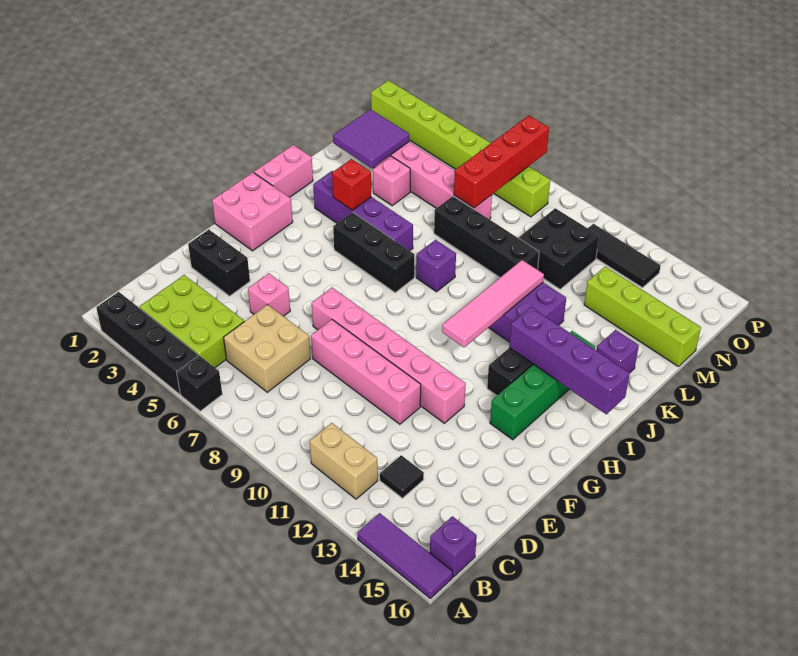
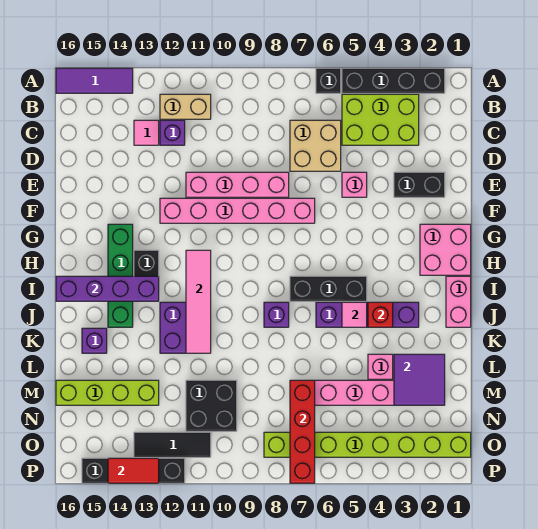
purple brick B16 level 1 -> purple brick C12 level 1
black tile C13 level 1 -> pink tile C13 level 1
none -> pink tile J5 level 2
black brick L7:L10 level 1 -> black brick P12:P15 level 1
none -> red tile P13:P14 level 2

